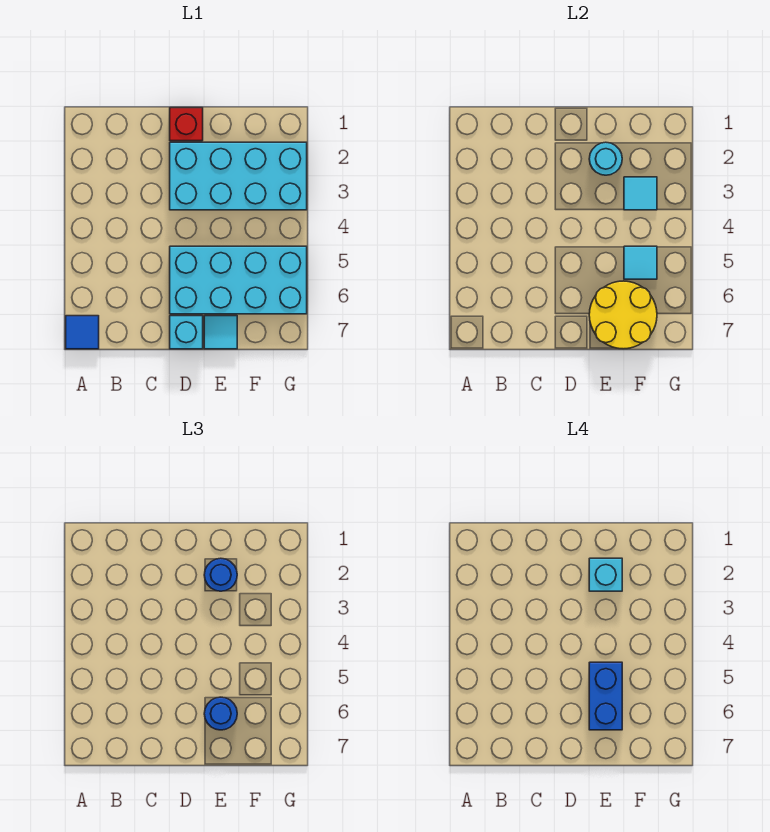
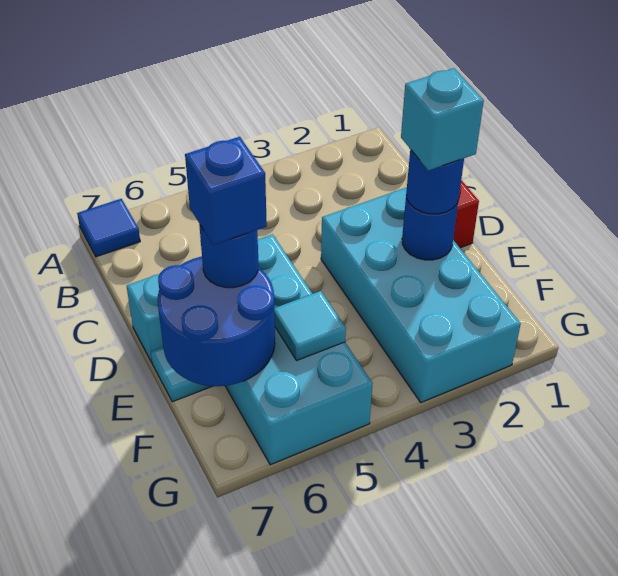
cyan round brick E2 level 2 -> blue round brick E2 level 2
blue brick E5:E6 level 4 -> blue brick E6 level 4
yellow round brick E6:F7 level 2 -> blue round brick E6:F7 level 2
cyan tile F3 level 2 -> none

